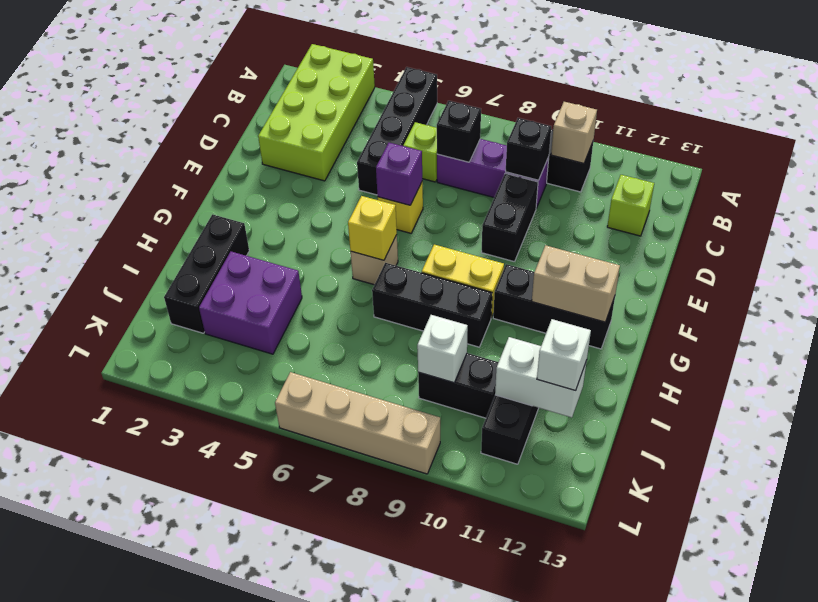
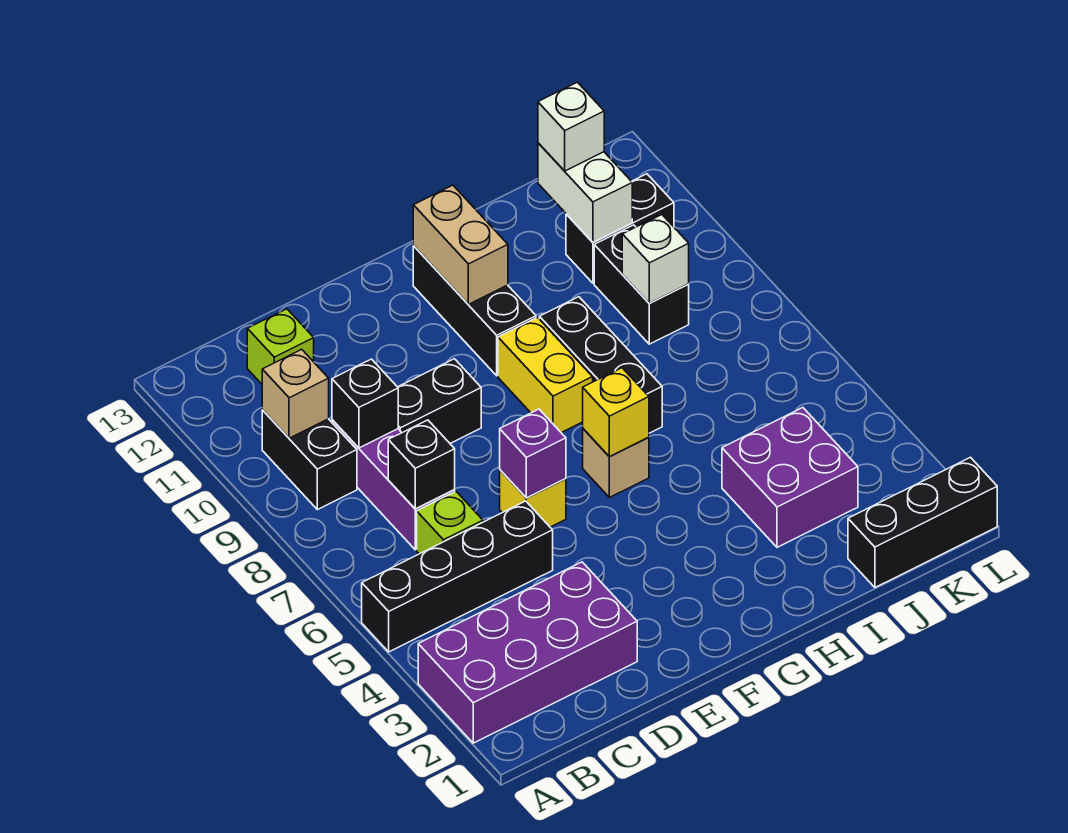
lime brick A2:D3 level 1 -> purple brick A2:D3 level 1
black brick H2:J2 level 1 -> black brick J1:L1 level 1
tan brick L6:L9 level 1 -> none

